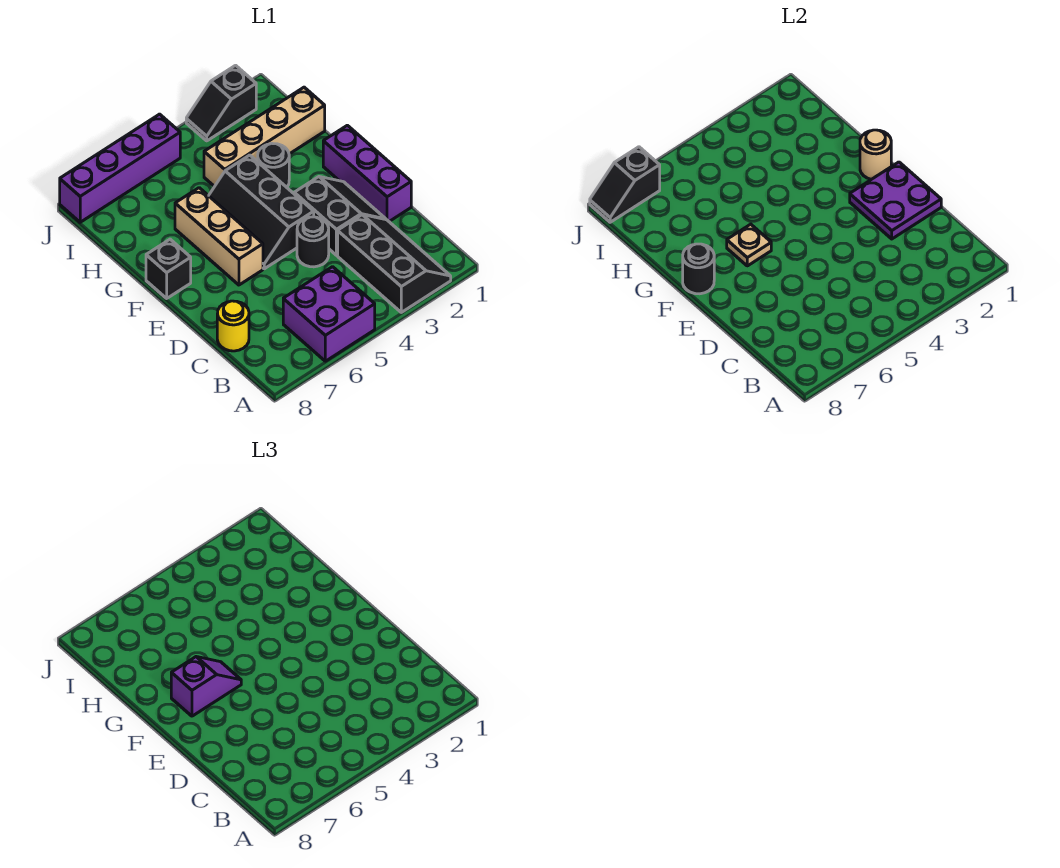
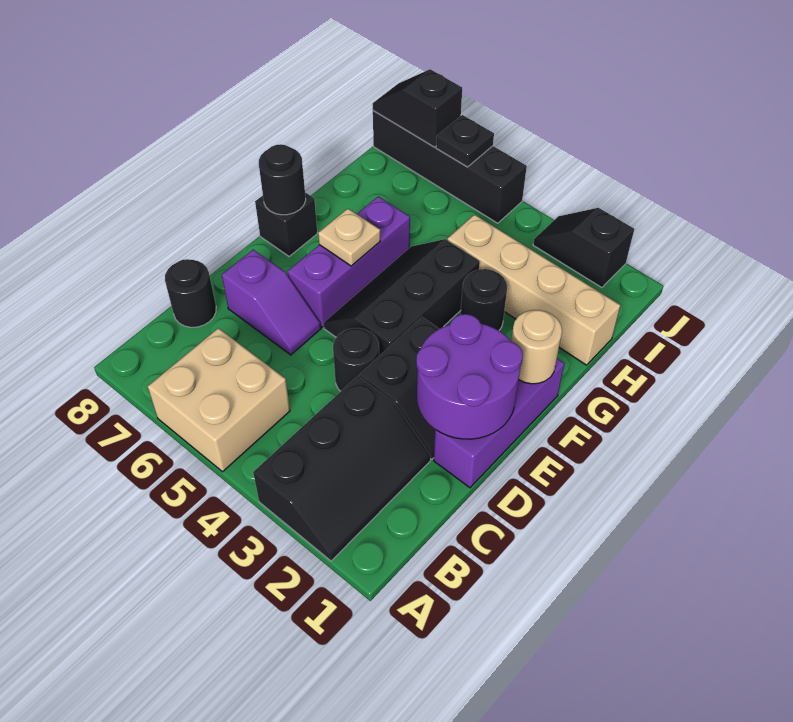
purple brick A5:B6 level 1 -> tan brick A5:B6 level 1
yellow round brick C8 level 1 -> black round brick C8 level 1
purple plate D1:E2 level 2 -> purple round brick D1:E2 level 2
tan brick E6:G6 level 1 -> purple brick E6:G6 level 1
purple slope F6:F7 level 3 top 7 -> purple slope D6:D7 level 1 top 7
purple brick J5:J8 level 1 -> black brick J5:J8 level 1
none -> black plate J6 level 2

